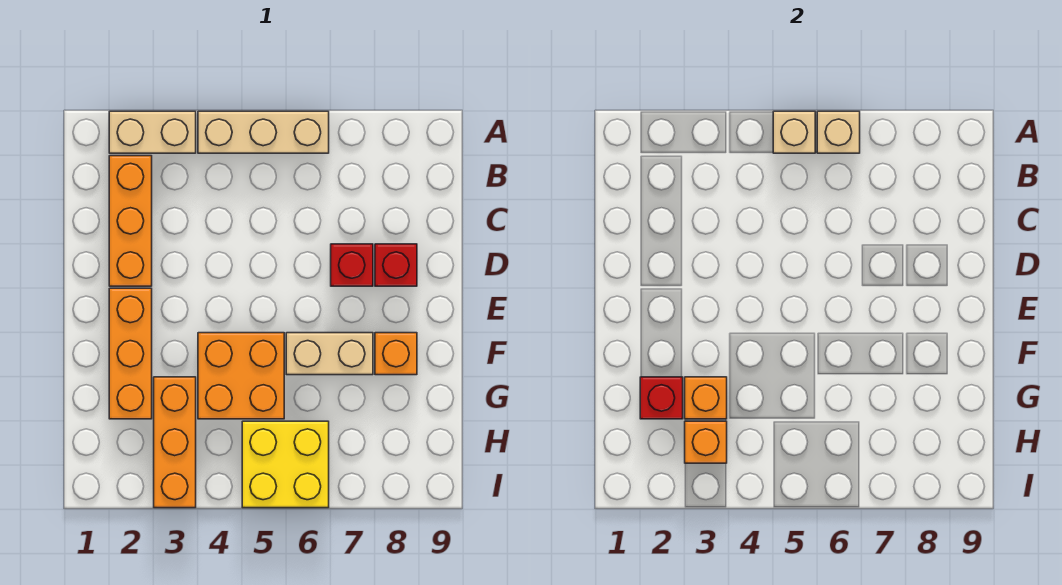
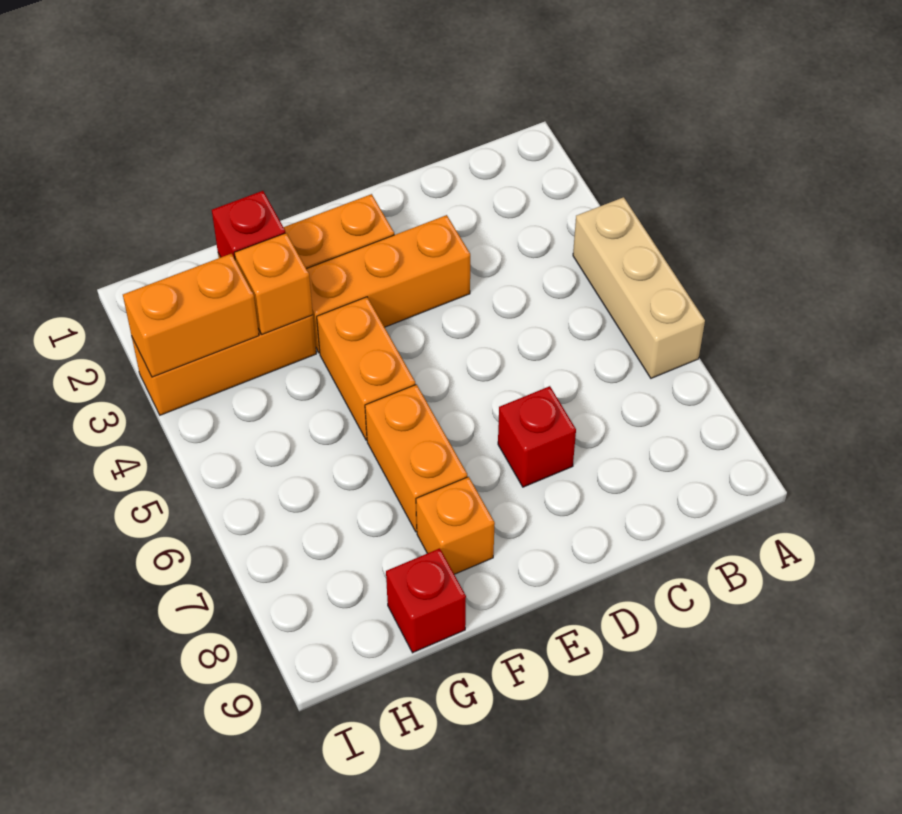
tan brick A2:A3 level 1 -> none
tan brick A5 level 2 -> none
tan brick A6 level 2 -> none
orange brick B2:D2 level 1 -> orange brick D3:F3 level 1
red brick D8 level 1 -> red brick G9 level 1
orange brick F4:G5 level 1 -> orange brick F4:F5 level 1
tan brick F6:F7 level 1 -> orange brick F6:F7 level 1
orange brick H3 level 2 -> orange brick H3:I3 level 2
yellow brick H5:I6 level 1 -> none

